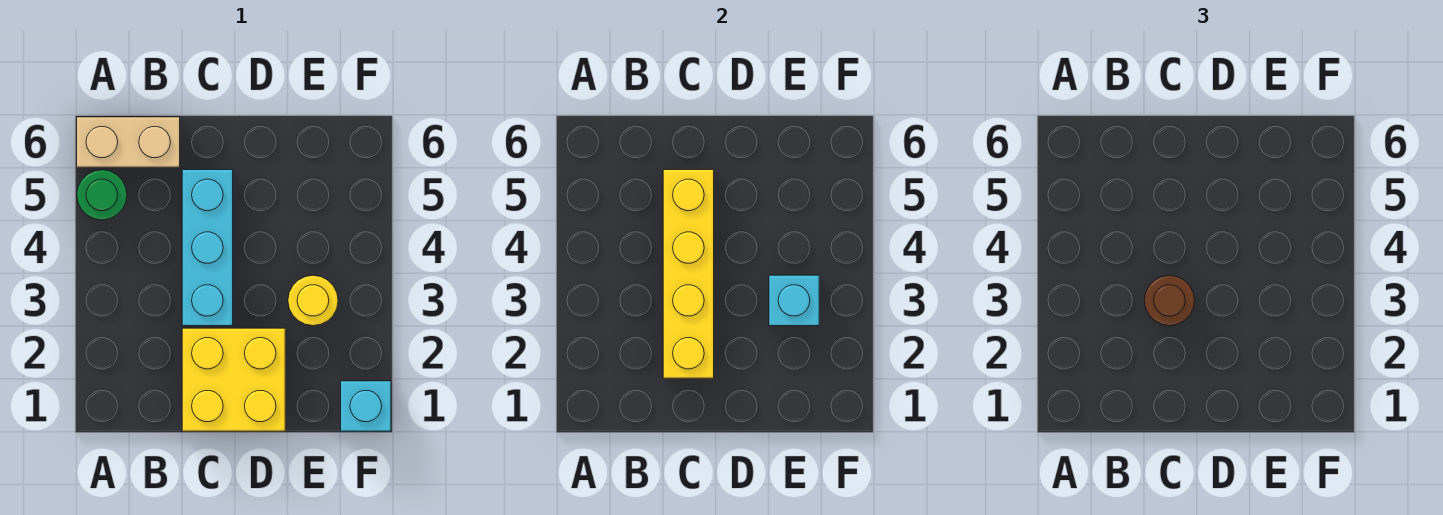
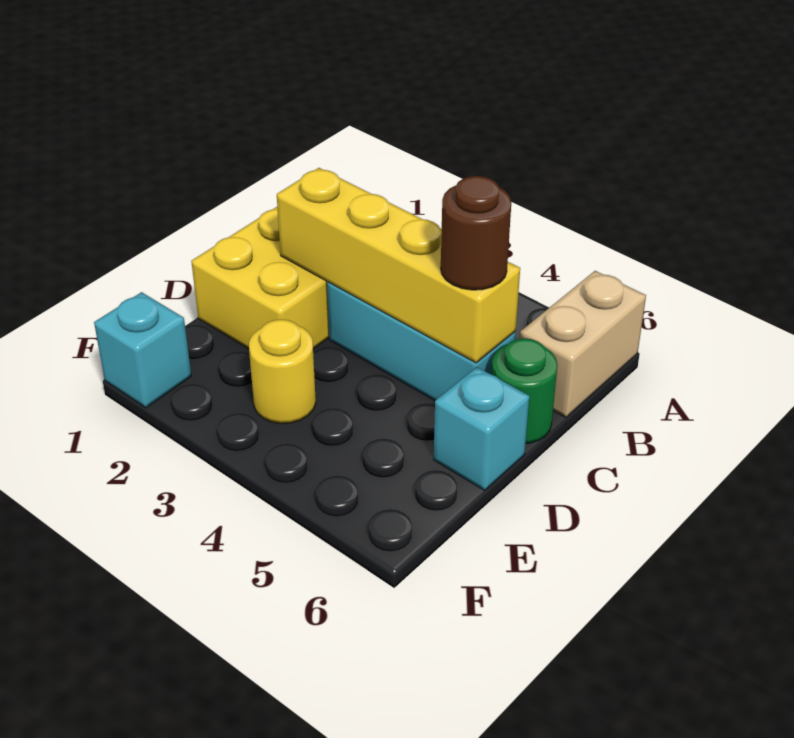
green round brick A5 level 1 -> green round brick C6 level 1
brown round brick C3 level 3 -> brown round brick C5 level 3
cyan brick E3 level 2 -> cyan brick D6 level 1

